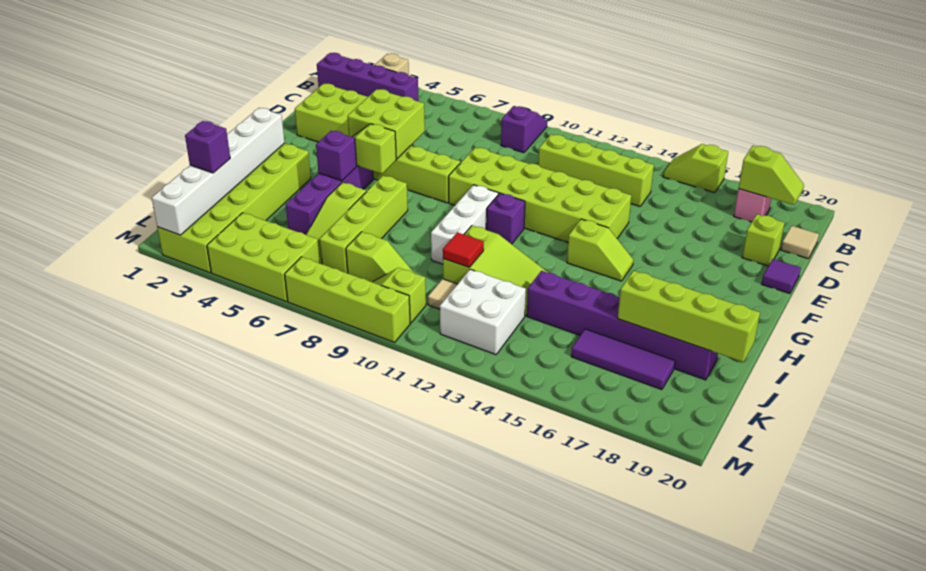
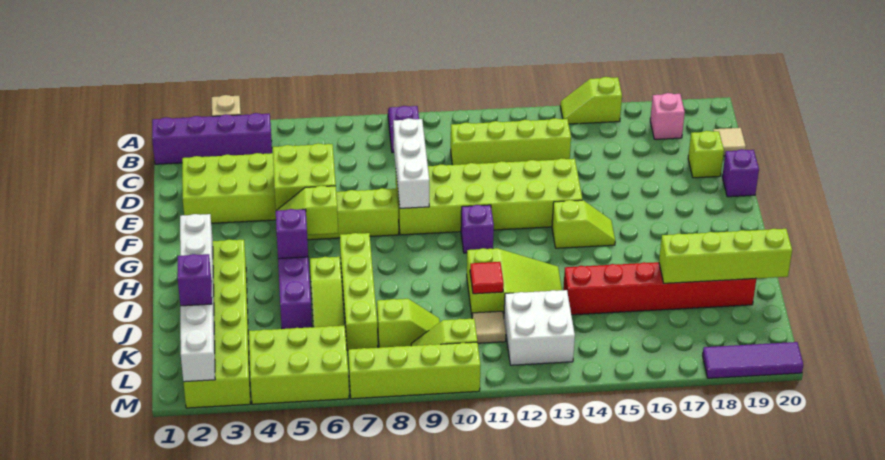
lime slope B18:B19 level 2 top 18 -> none
purple tile E20 level 1 -> purple brick E20 level 1
white brick G10:I10 level 1 -> white brick D9:F9 level 2
purple brick J14:J19 level 1 -> red brick J14:J19 level 1
purple tile K16:K18 level 1 -> purple tile M18:M20 level 1

